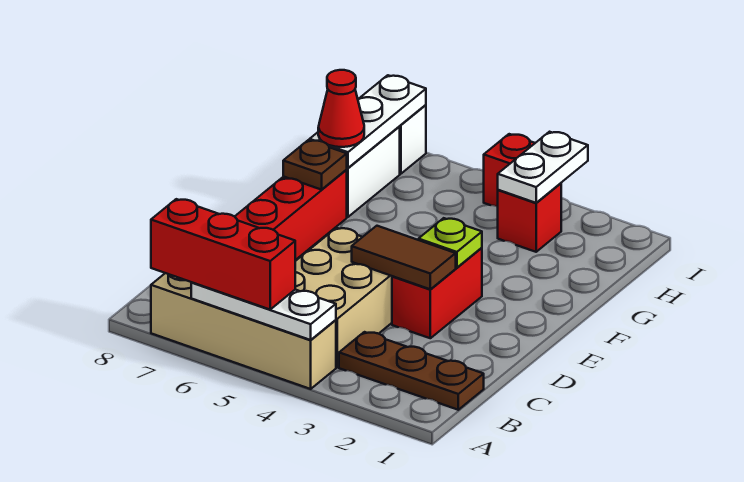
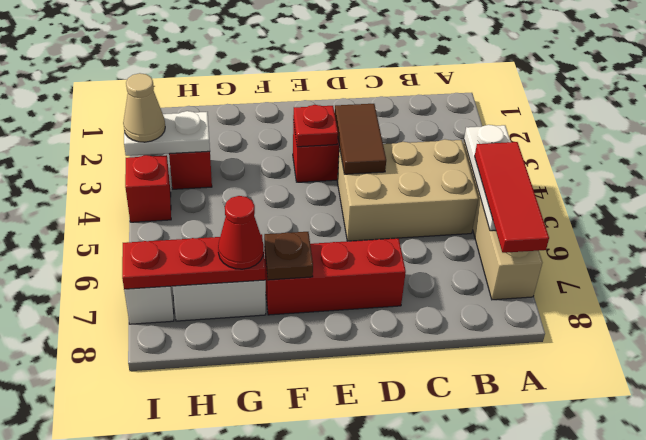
red brick A5:A7 level 3 -> red tile A5:A7 level 3
brown plate B1:B3 level 1 -> none
lime plate E3 level 2 -> red plate E3 level 2
white plate G7:I7 level 2 -> red plate G7:I7 level 2
none -> tan cone I3 level 3

